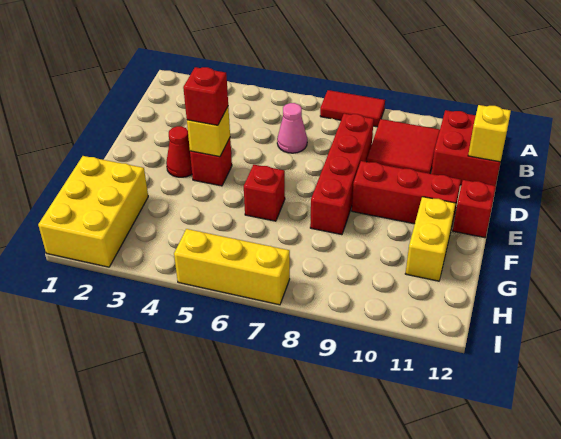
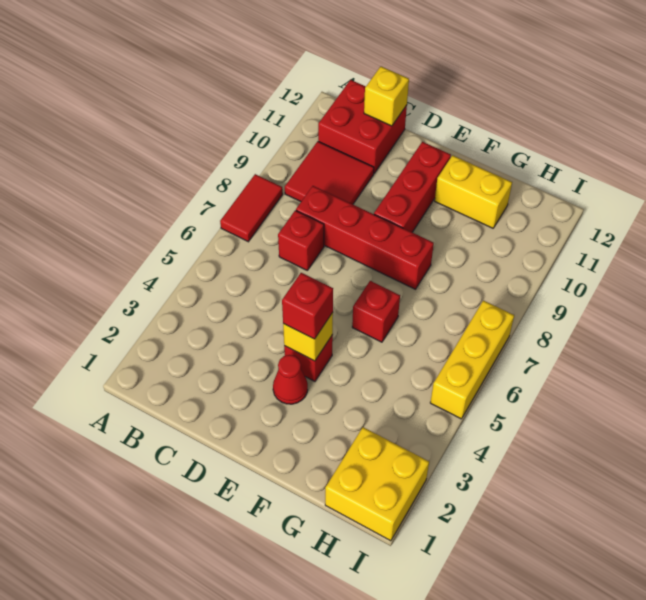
pink cone C6 level 1 -> none
red brick E12 level 1 -> red brick C7 level 1
yellow brick G1:I2 level 1 -> yellow brick H1:I2 level 1

